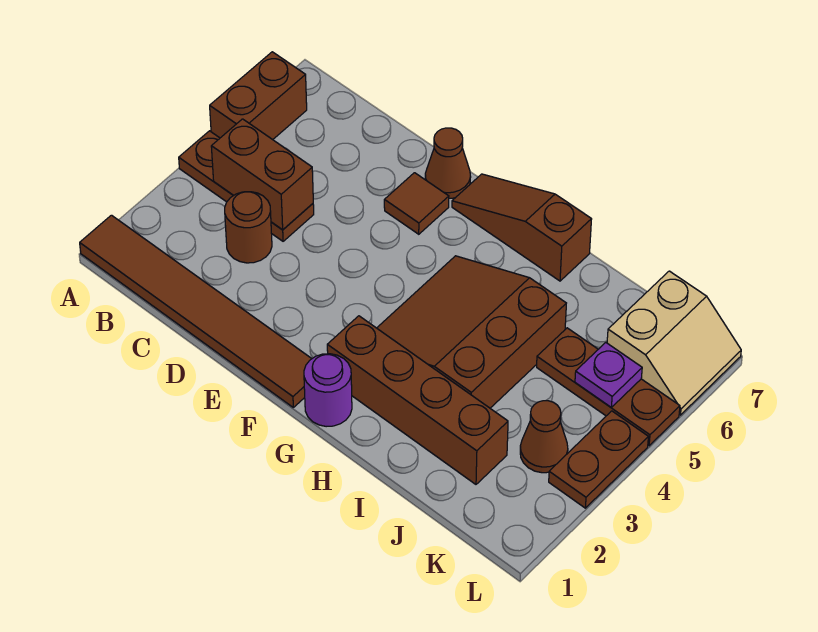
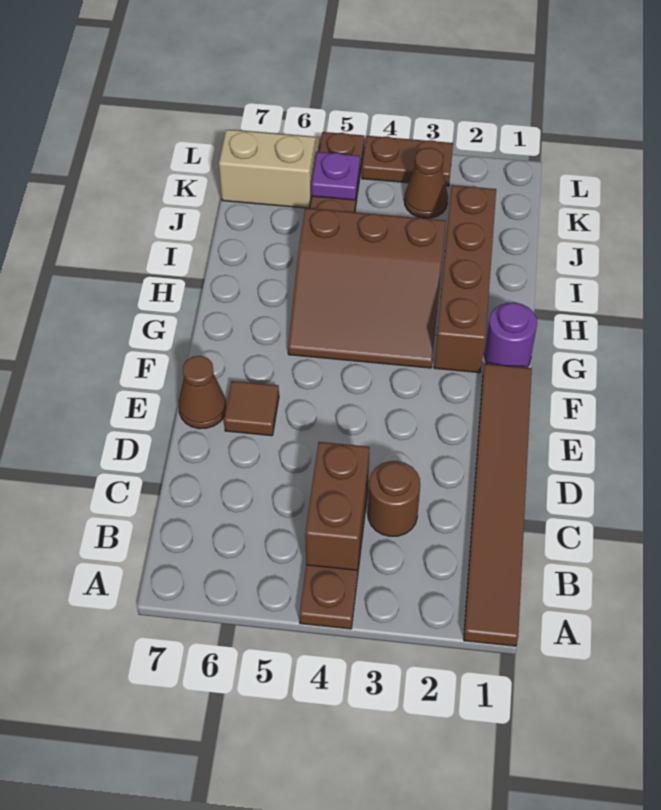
brown brick A5:A6 level 1 -> none
brown slope F7:H7 level 1 top H -> none

